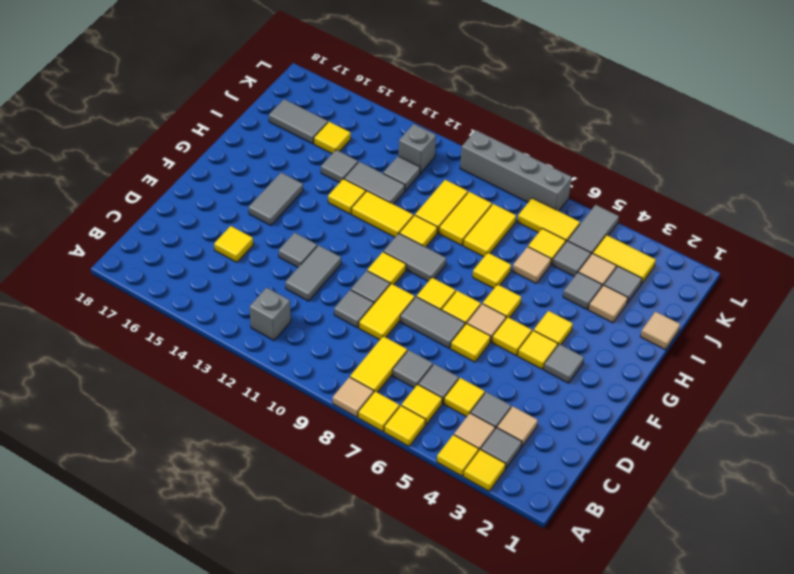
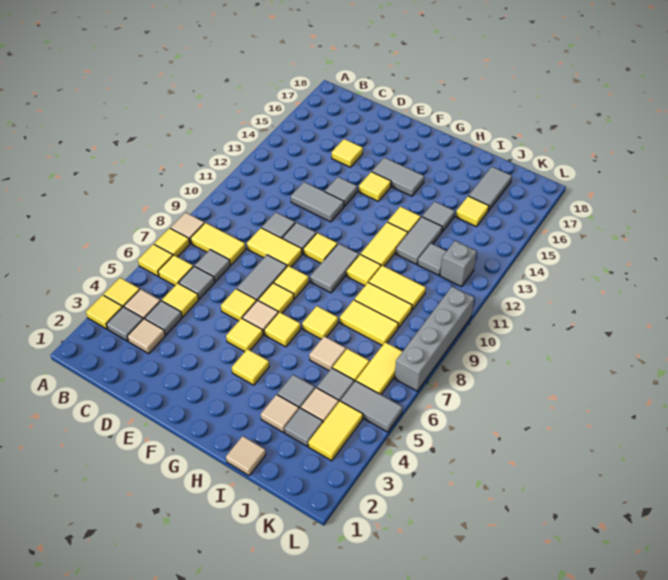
grey brick B12 level 1 -> none
grey tile F3 level 1 -> none
yellow tile F4 level 1 -> yellow tile F14 level 1

